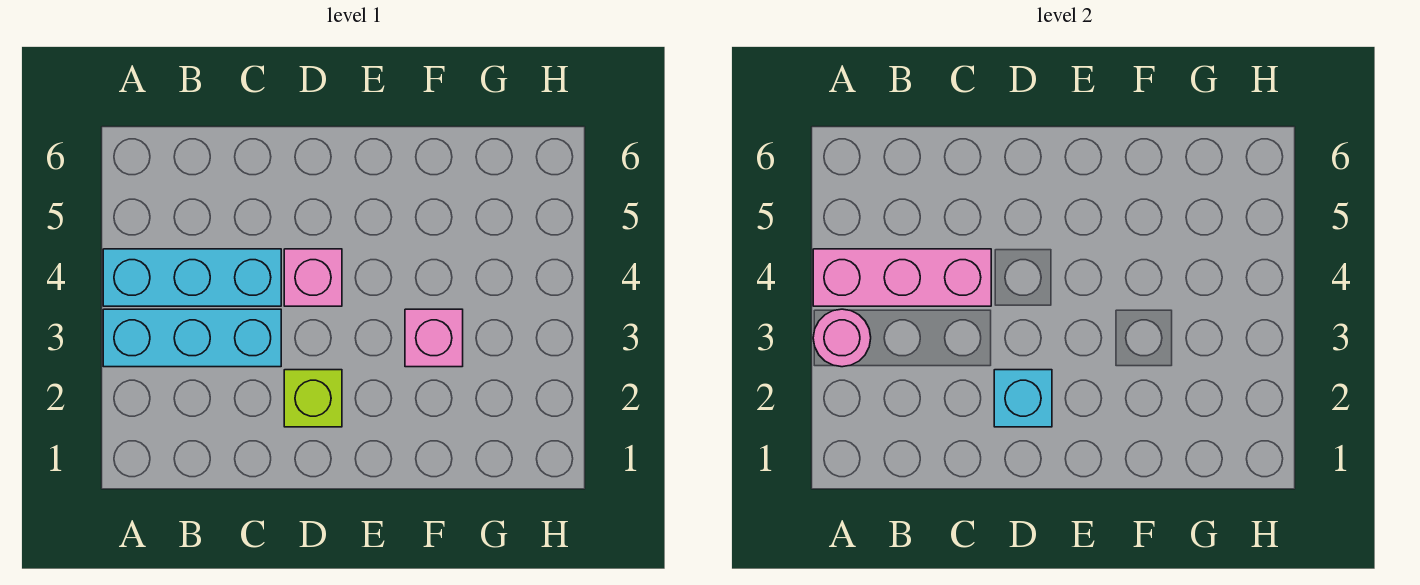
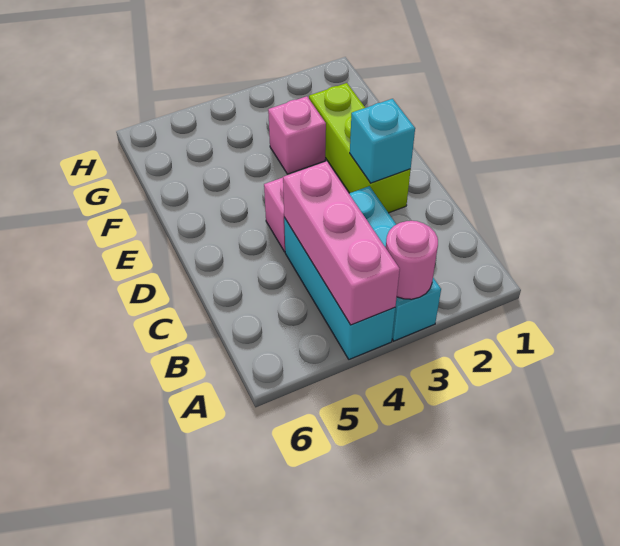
lime brick D2 level 1 -> lime brick D2:F2 level 1

